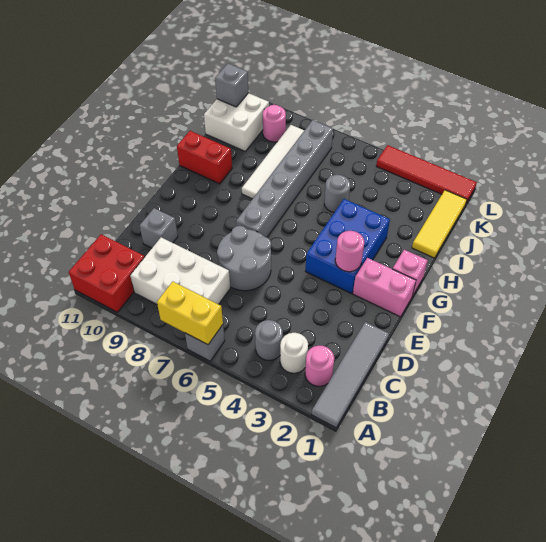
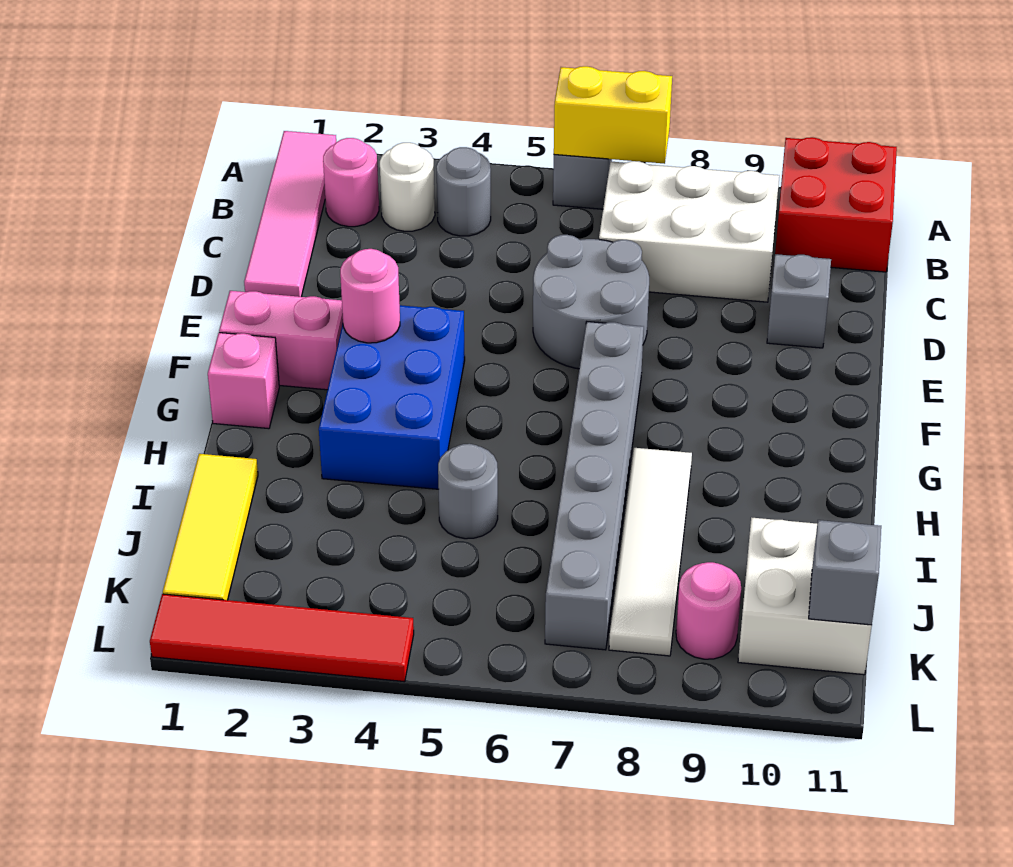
grey tile A1:D1 level 1 -> pink tile A1:D1 level 1
red brick H10:H11 level 1 -> none

